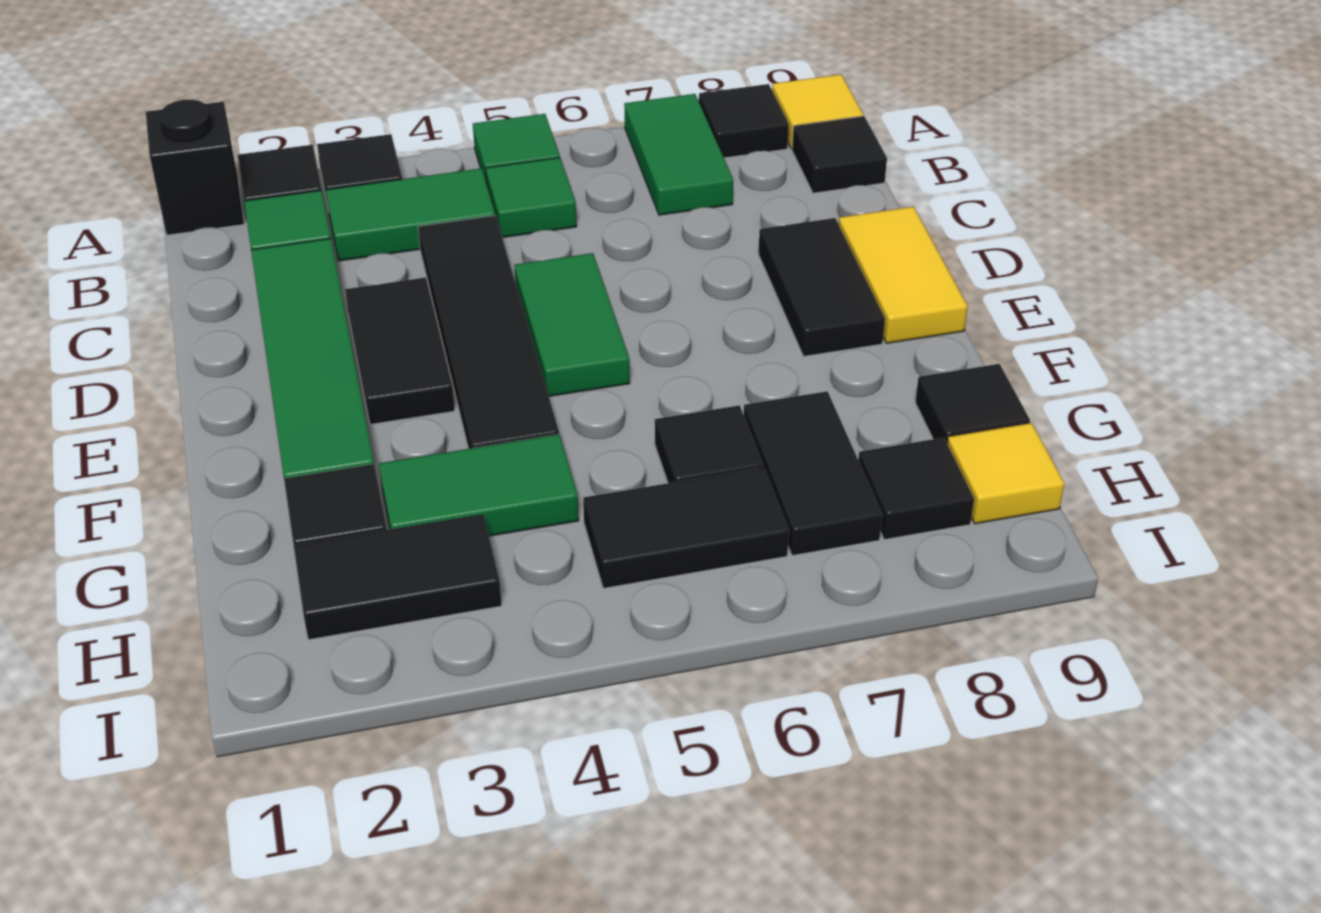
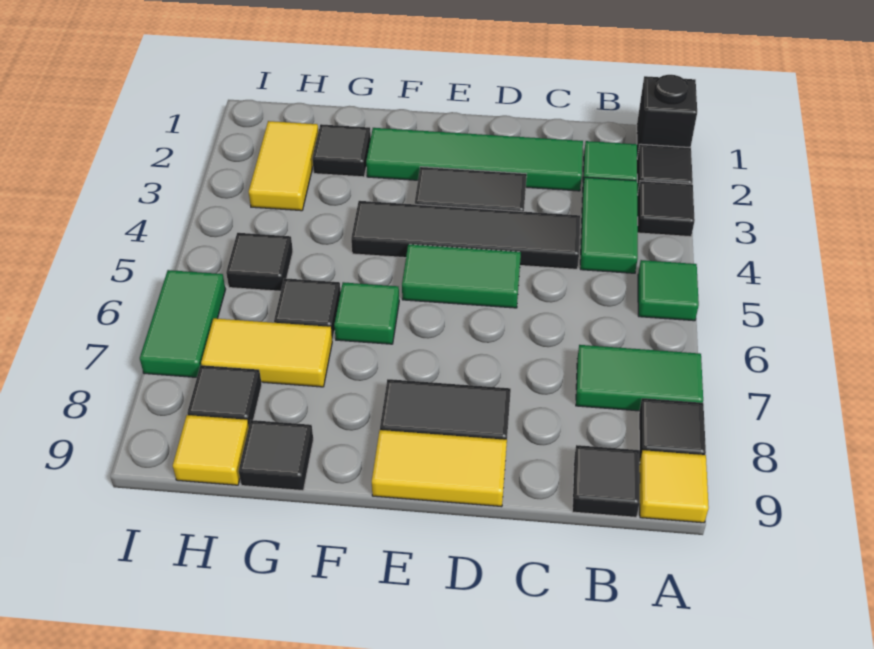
green tile B5 level 1 -> green tile F6 level 1
green tile G3:G4 level 1 -> green tile I6:I7 level 1
black tile G7:H7 level 1 -> yellow tile G7:H7 level 1
black tile H2:H3 level 1 -> yellow tile H2:H3 level 1
black tile H5:H6 level 1 -> black tile H5 level 1

